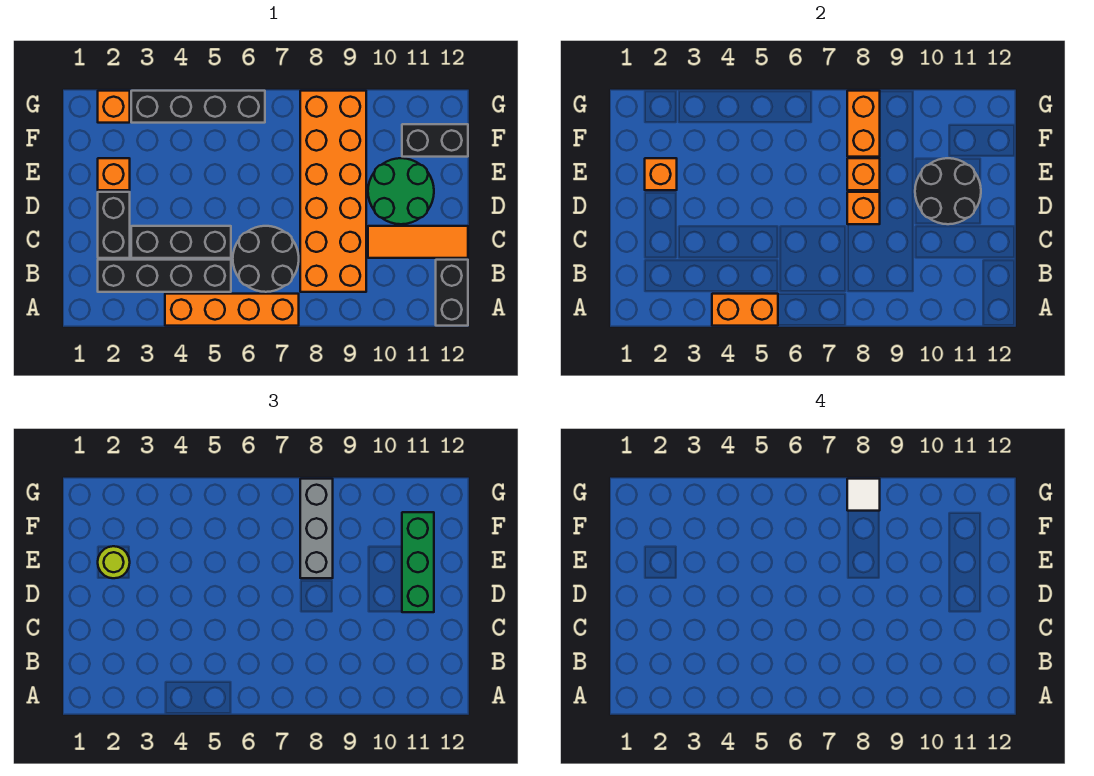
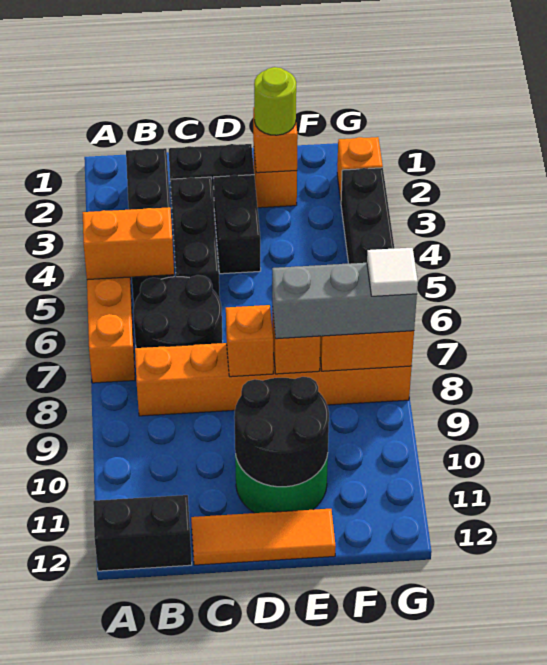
orange brick A4:A5 level 2 -> orange brick A5:B5 level 2
orange brick B8:G9 level 1 -> orange brick B8:G8 level 1
orange tile C10:C12 level 1 -> orange tile C12:E12 level 1
green brick D11:F11 level 3 -> none
black brick F11:F12 level 1 -> black brick D3:D4 level 1

